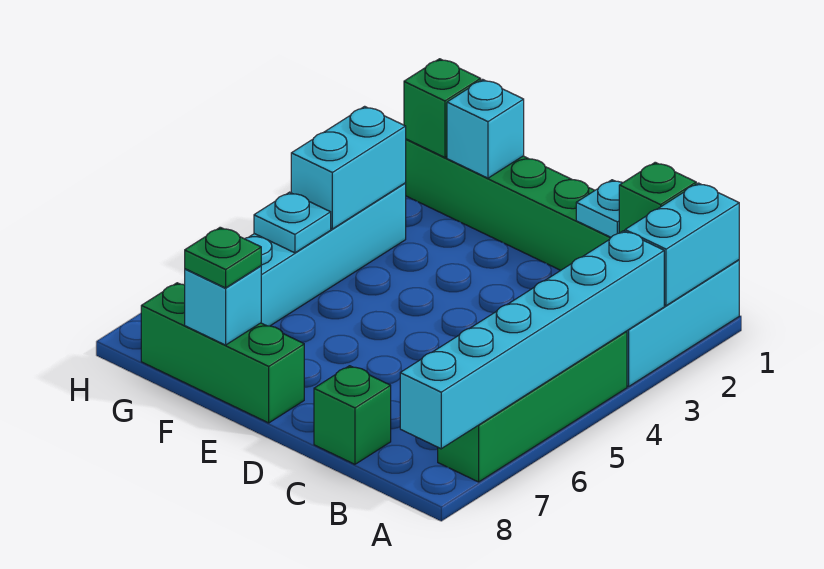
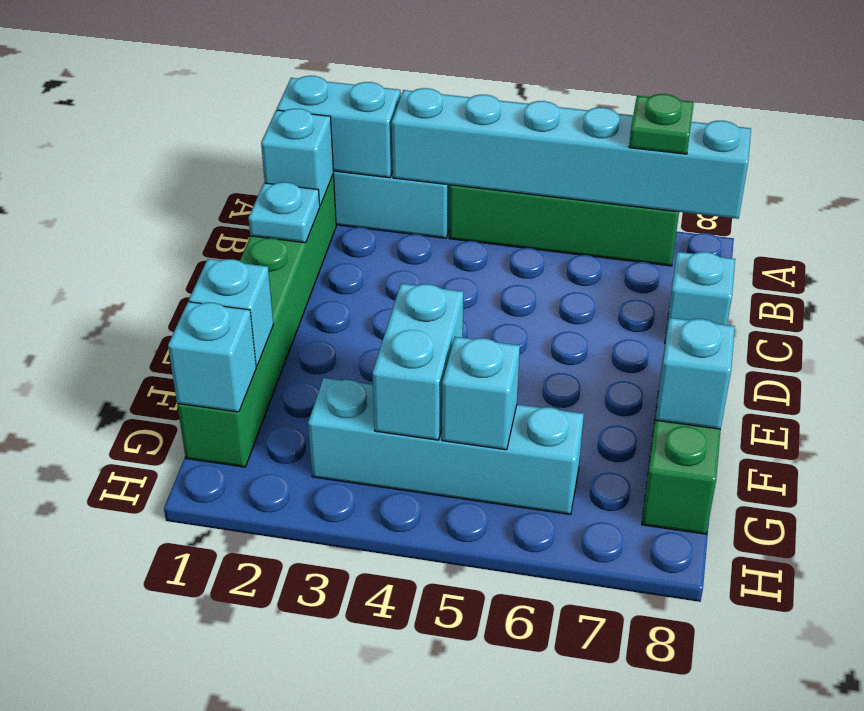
green brick B1 level 2 -> cyan brick B1 level 2
green brick C8 level 1 -> cyan brick C8 level 1
green plate F8 level 3 -> green plate A7 level 3
green brick G1 level 2 -> cyan brick G1 level 2
cyan brick G3:G4 level 2 -> cyan brick F4:G4 level 2
cyan plate G5 level 2 -> cyan brick G5 level 2

